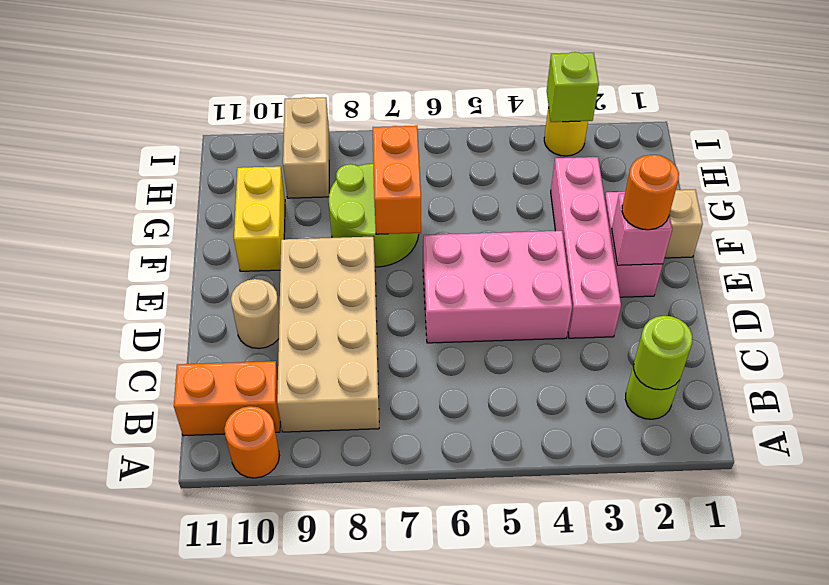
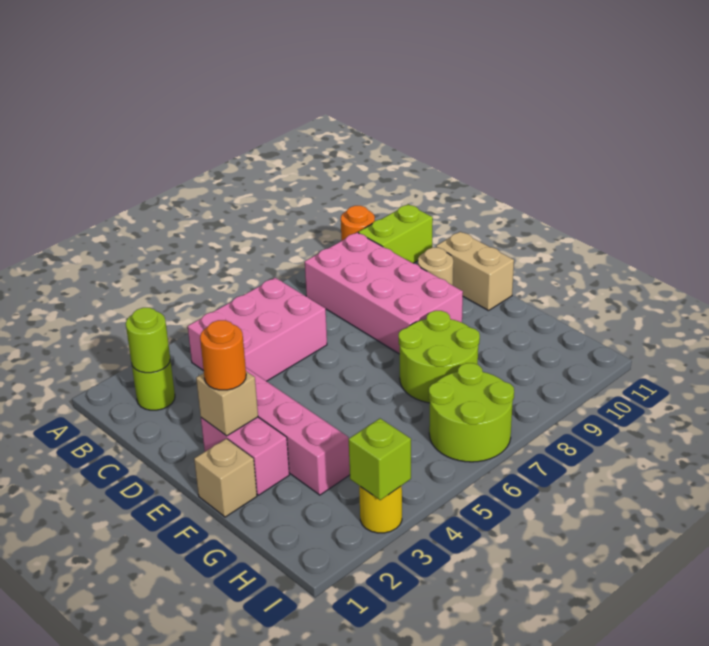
tan brick B8:E9 level 1 -> pink brick B8:E9 level 1
orange brick B10:B11 level 1 -> lime brick B10:B11 level 1
pink brick D4:E6 level 1 -> pink brick B4:C6 level 1
pink brick E2 level 2 -> tan brick E2 level 2
orange brick F7:G7 level 2 -> none
yellow brick F10:G10 level 1 -> none
none -> lime round brick H6:I7 level 1
tan brick H9:I9 level 1 -> tan brick D11:E11 level 1

